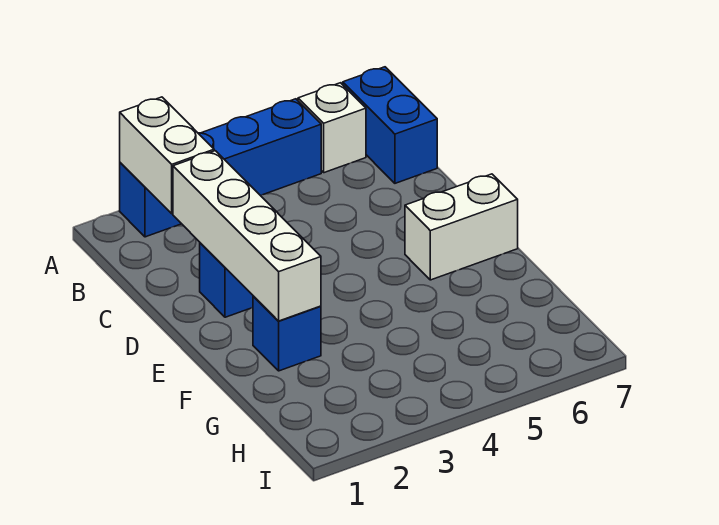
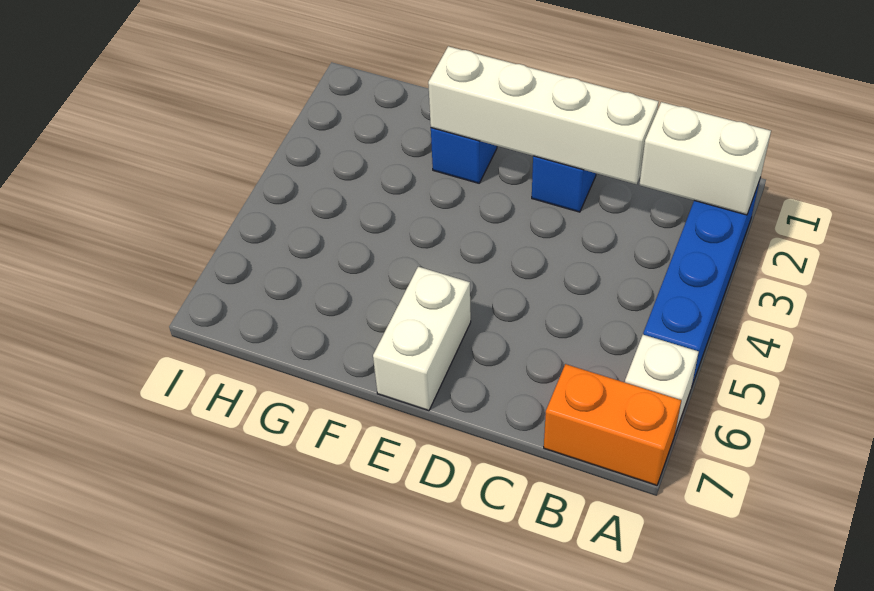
blue brick A7:B7 level 1 -> orange brick A7:B7 level 1

